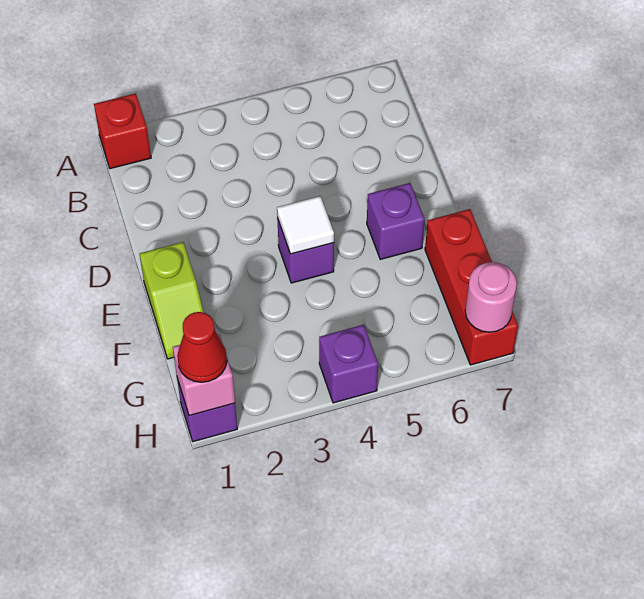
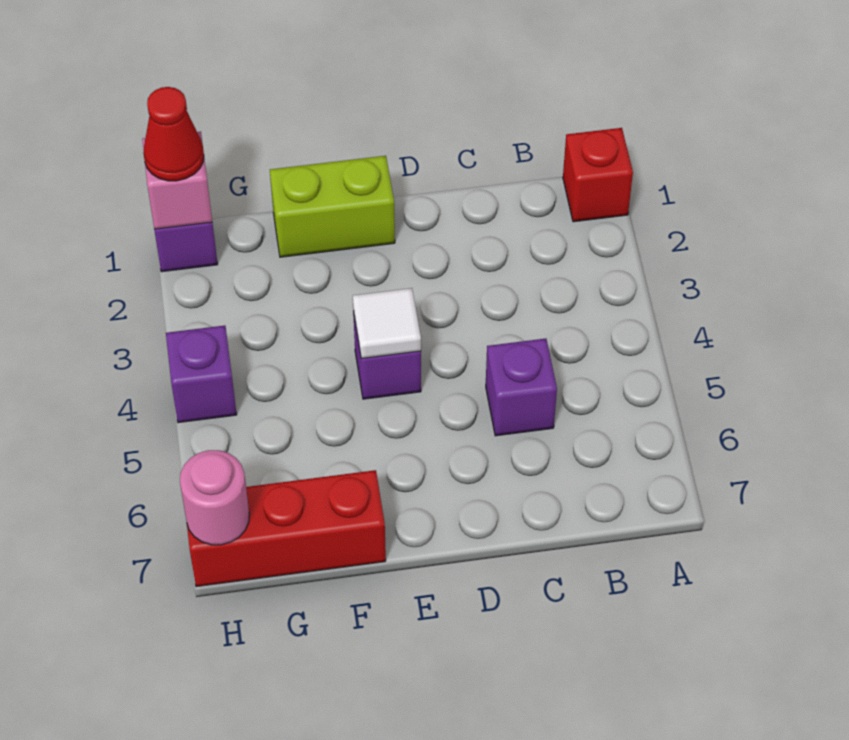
lime slope E1:F1 level 1 top E -> lime brick E1:F1 level 1
purple brick E6 level 1 -> purple brick C5 level 1

